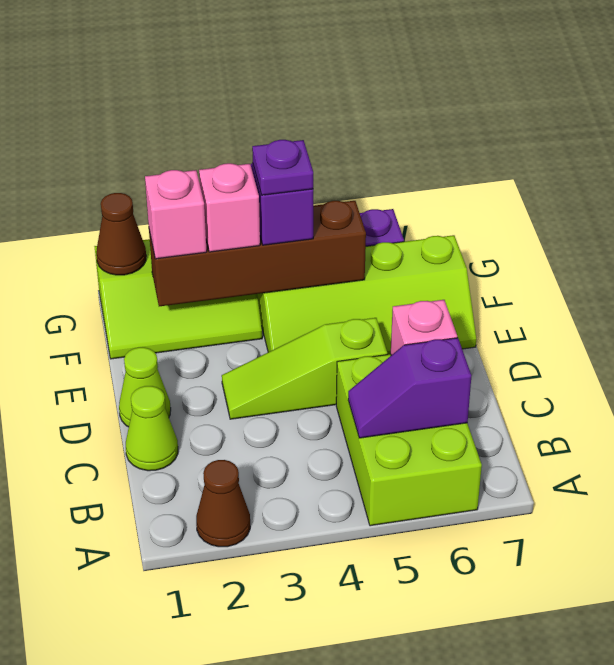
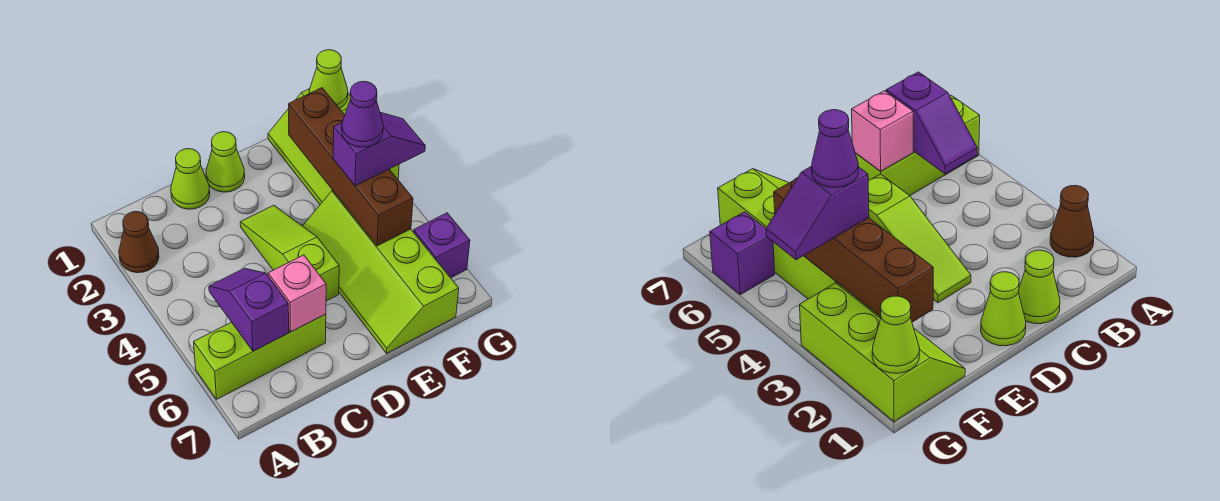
lime brick A5:C6 level 1 -> lime brick A6:C6 level 1
pink brick F2 level 3 -> none
pink brick F3 level 3 -> none
purple plate F4 level 4 -> purple cone F4 level 4
brown cone G1 level 2 -> lime cone G1 level 2

